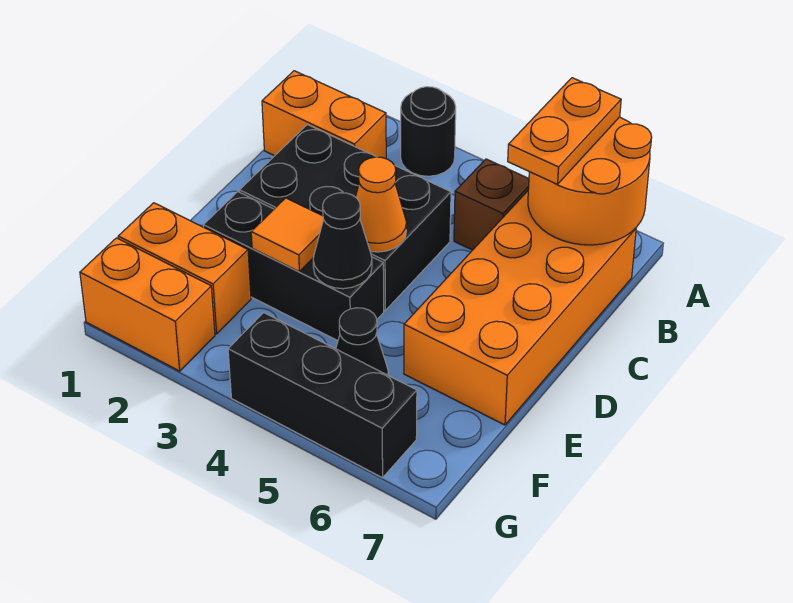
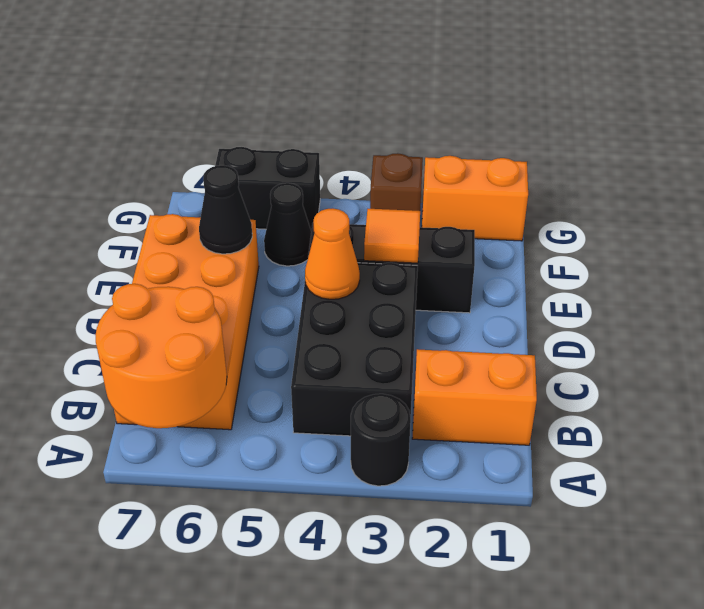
orange plate A6:B6 level 3 -> none
brown brick B5 level 1 -> brown brick G3 level 1
black brick C2:D4 level 1 -> black brick B3:D4 level 1
black cone E4 level 2 -> black cone E6 level 2
orange brick F1:F2 level 1 -> none
black brick G4:G6 level 1 -> black brick G5:G6 level 1

